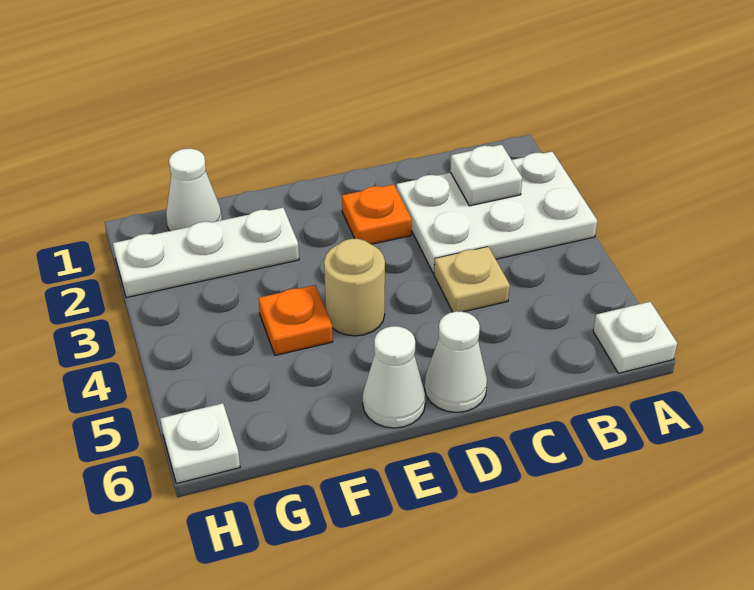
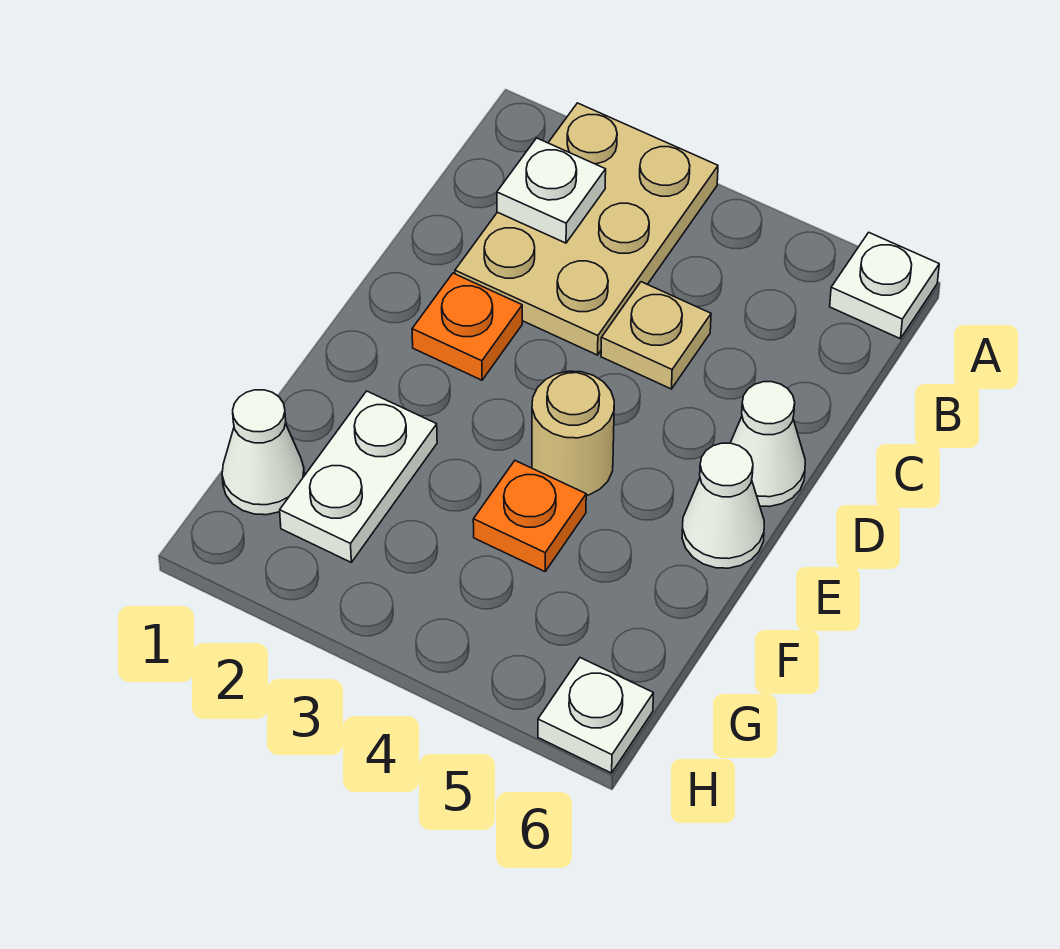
white plate A2:C3 level 1 -> tan plate A2:C3 level 1
white plate F2:H2 level 1 -> white plate F2:G2 level 1

